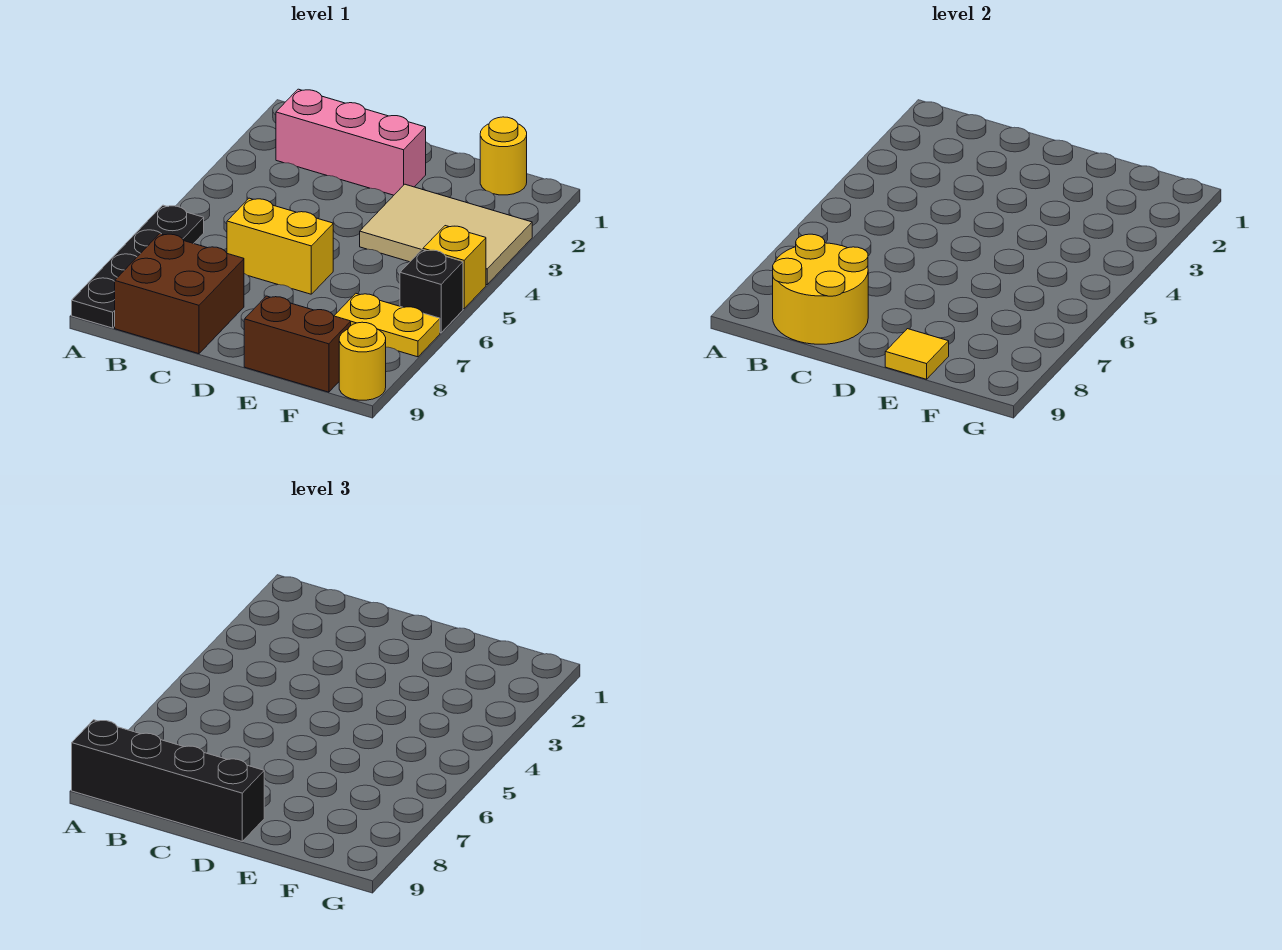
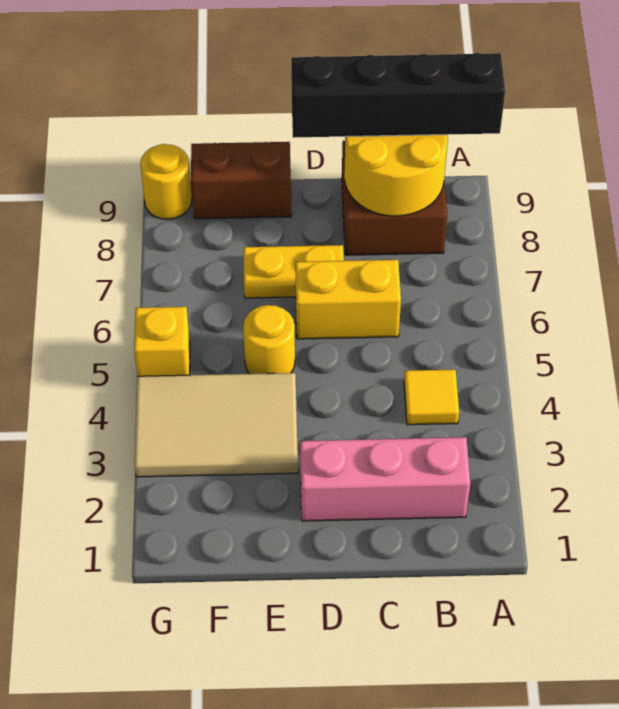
black plate A6:A9 level 1 -> none
yellow tile E9 level 2 -> yellow tile B4 level 1
yellow round brick F1 level 1 -> yellow round brick E5 level 1
yellow plate F7:G7 level 1 -> yellow plate D7:E7 level 1
black brick G6 level 1 -> none

